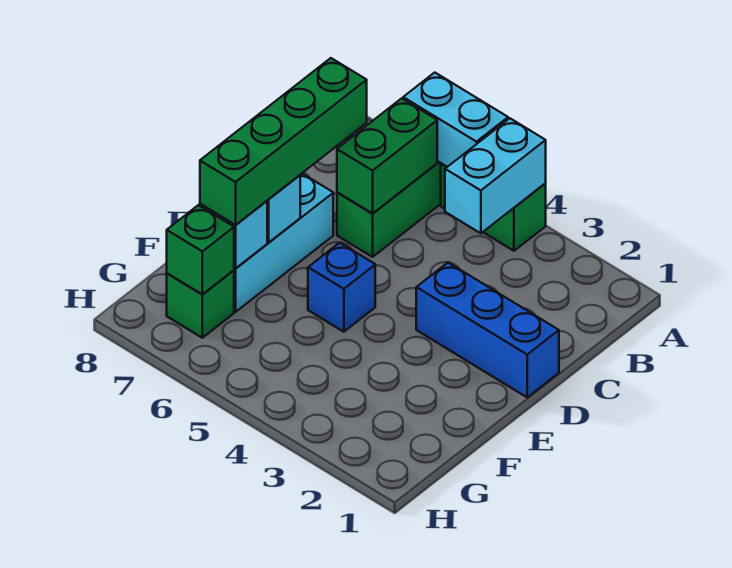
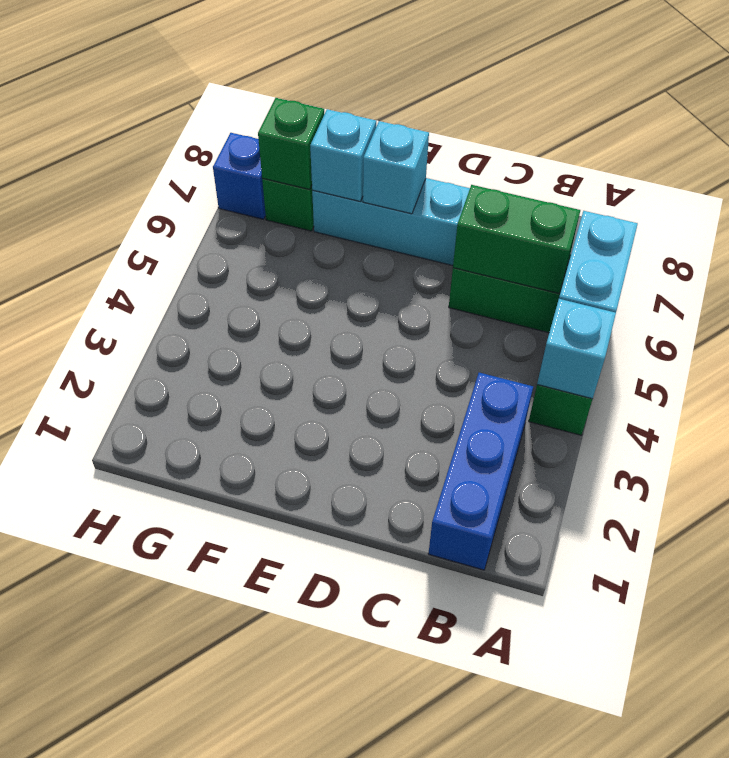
cyan brick A4:B4 level 2 -> cyan brick A4 level 2
green brick C7:F7 level 3 -> none
blue brick D1:D3 level 1 -> blue brick B1:B3 level 1
blue brick E5 level 1 -> blue brick H7 level 1

